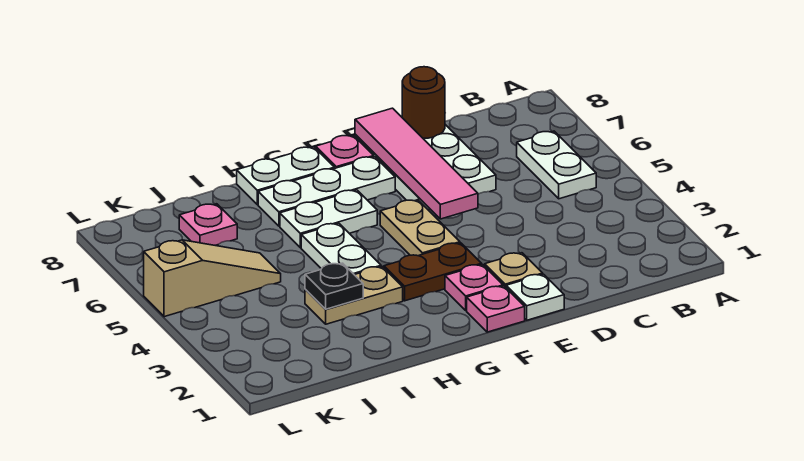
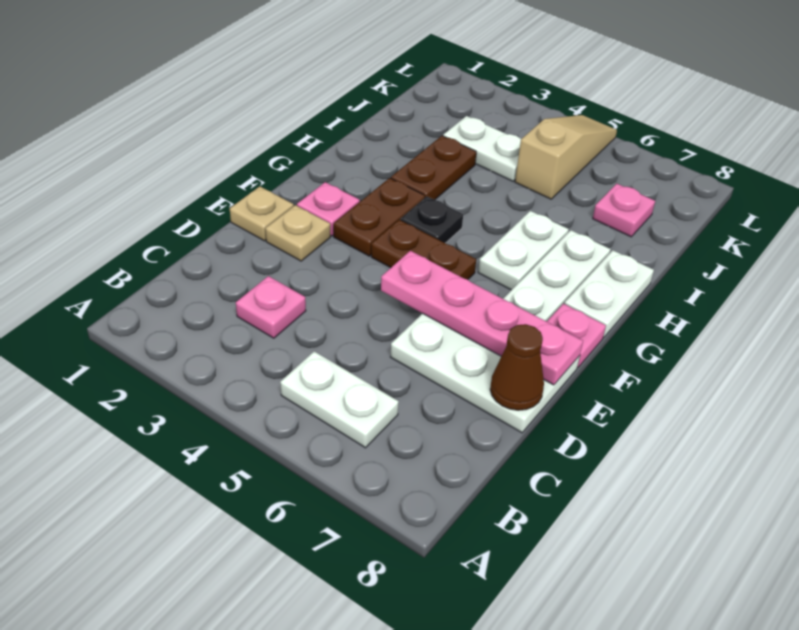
brown round brick D8 level 2 -> brown cone D8 level 2
white plate E1 level 1 -> tan plate E1 level 1
pink tile E5:E8 level 2 -> pink plate E5:E8 level 2
pink plate F1 level 1 -> pink plate C3 level 1
tan plate F4:F5 level 1 -> brown plate F4:F5 level 1
tan plate H3:I3 level 1 -> brown plate H3:I3 level 1
white plate H4:H5 level 1 -> white plate J3:J4 level 1
black plate I3 level 2 -> black plate G4 level 1
tan slope J5:L5 level 1 top L -> tan slope J5:L5 level 1 top J

